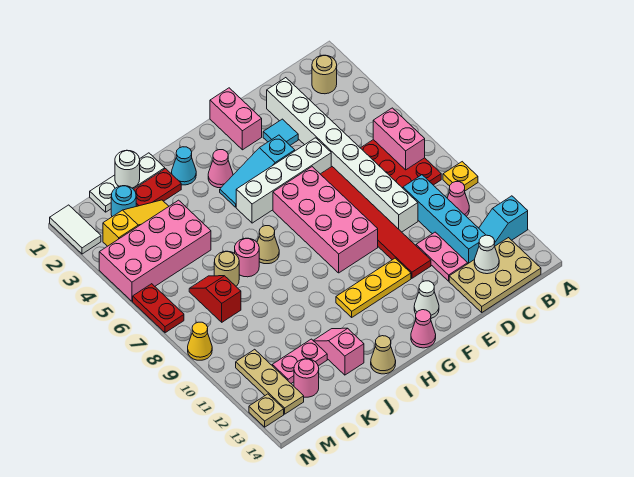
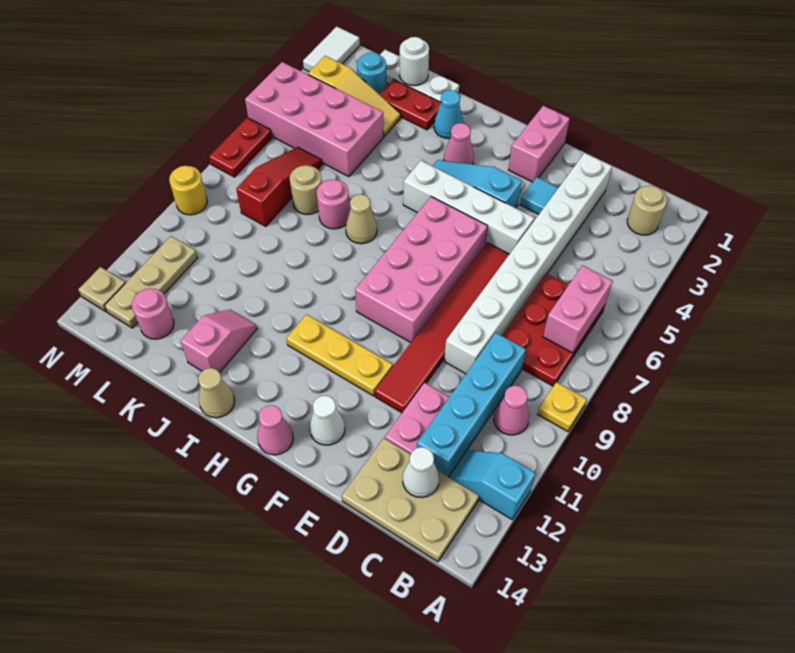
pink plate K12:L12 level 1 -> none
red slope L7:L8 level 1 top 8 -> red slope L6:L8 level 1 top 8
yellow cone N9 level 1 -> yellow round brick N9 level 1

